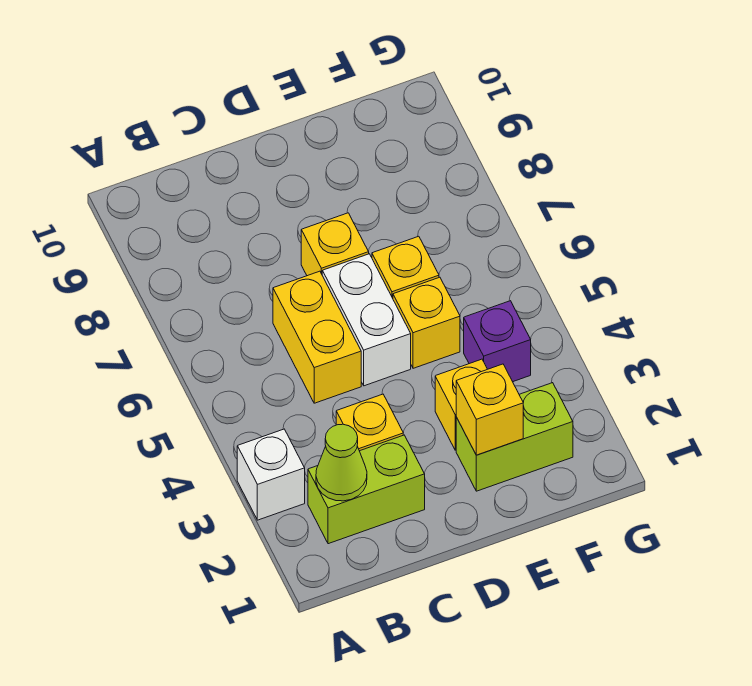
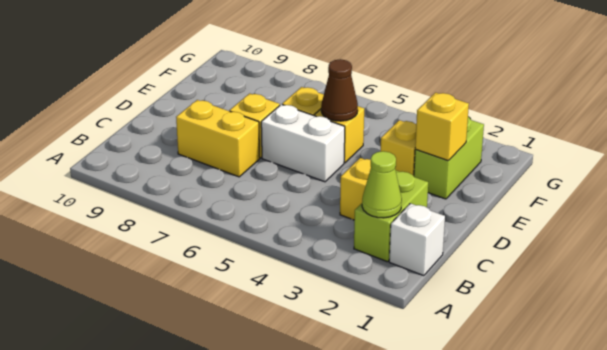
white brick A3 level 1 -> white brick B1 level 1
yellow brick C5:C6 level 1 -> yellow brick C7:C8 level 1
none -> brown cone E5 level 2
purple brick F4 level 1 -> none

